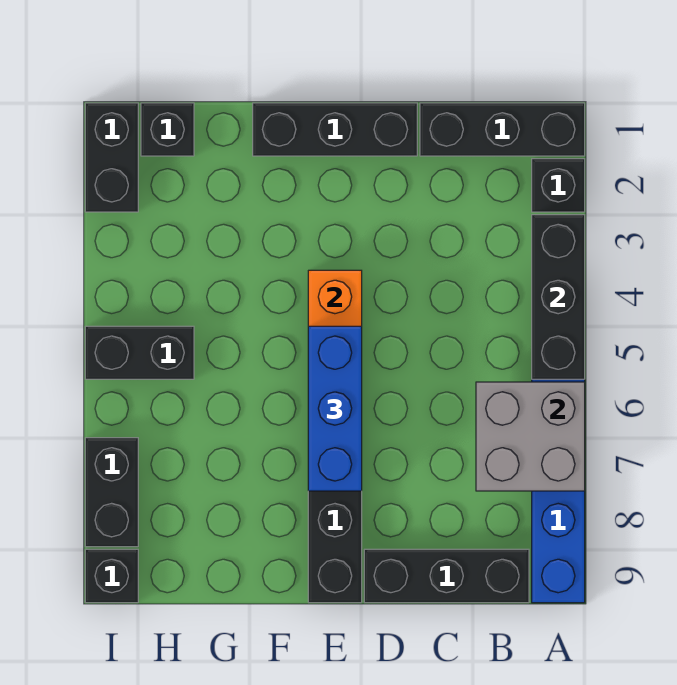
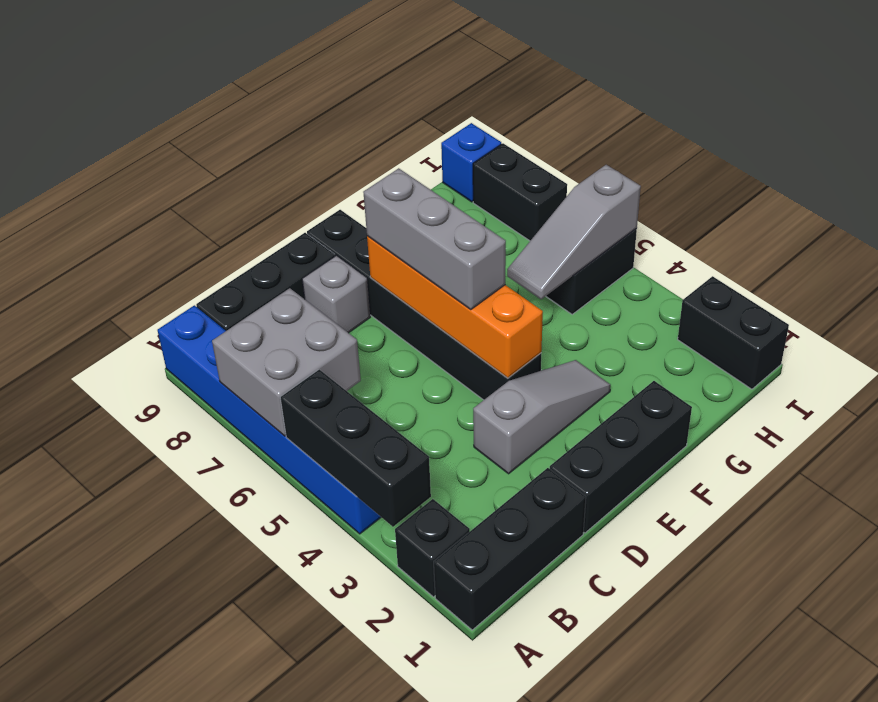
none -> grey slope D3:F3 level 1 top D
none -> grey brick D8 level 1
blue brick E5:E7 level 3 -> grey brick E5:E7 level 3
none -> grey slope G5:I5 level 2 top I
black brick H1 level 1 -> none
black brick I9 level 1 -> blue brick I9 level 1

